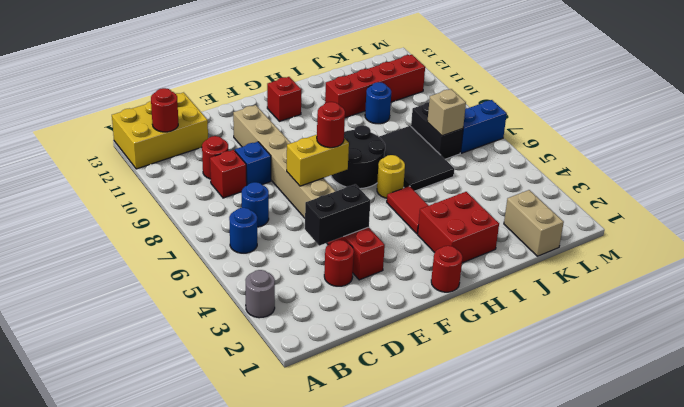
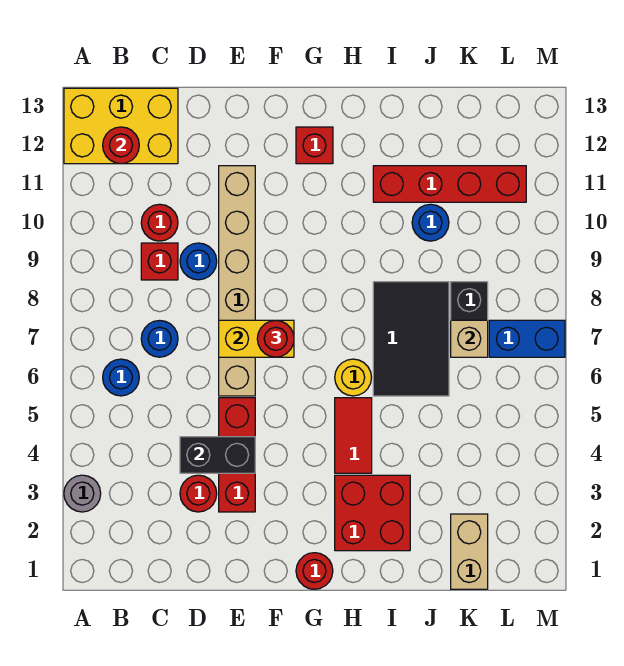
blue brick D9 level 1 -> blue round brick D9 level 1
black round brick G7:H8 level 1 -> none

